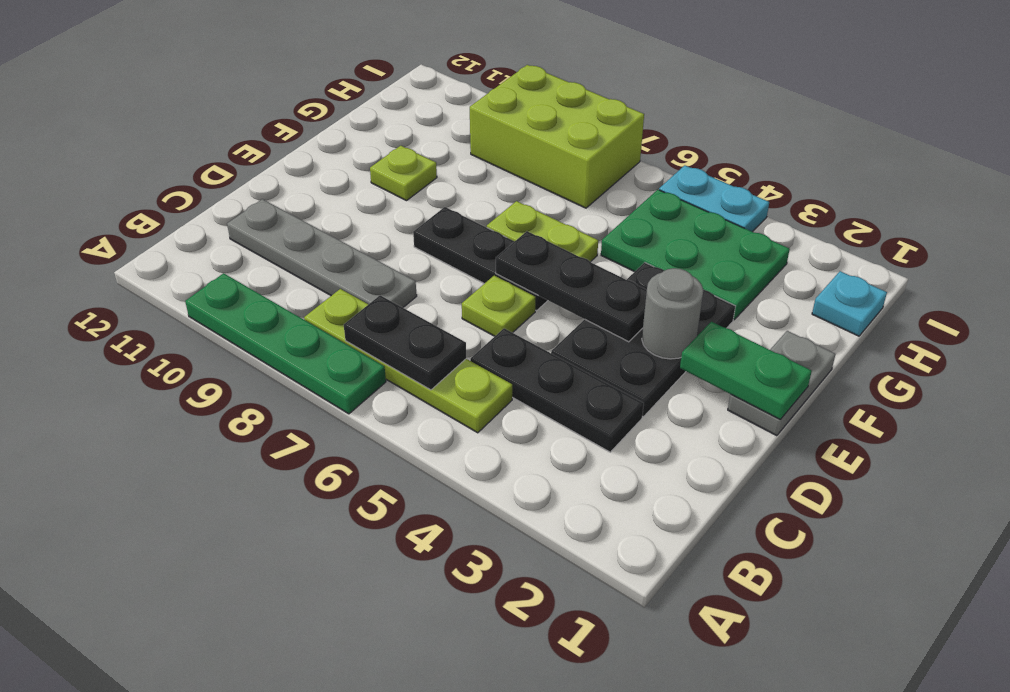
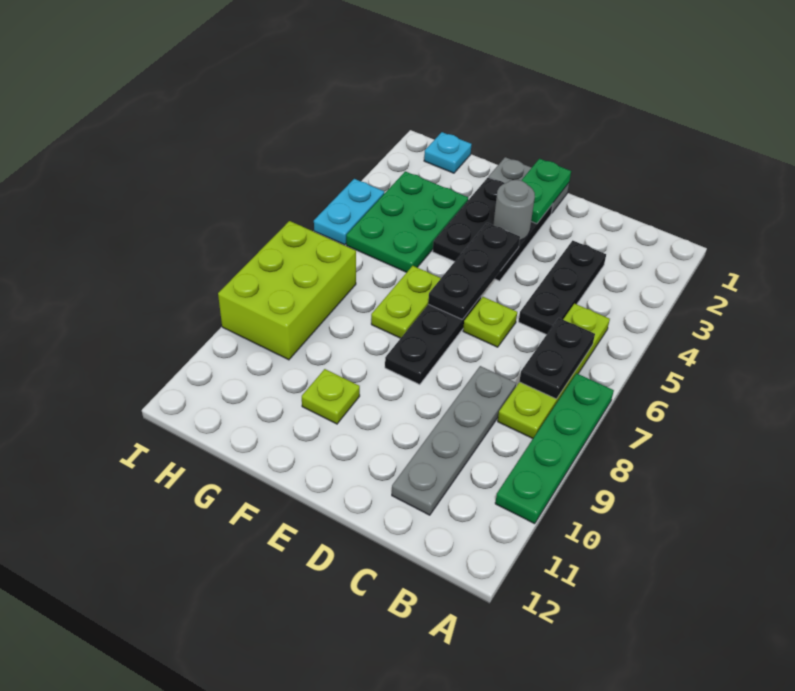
black plate D3:F4 level 1 -> black plate E2:F4 level 1

